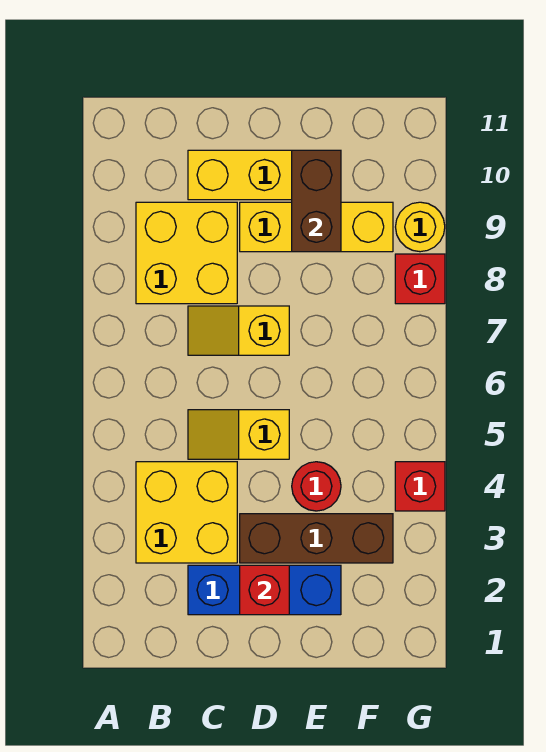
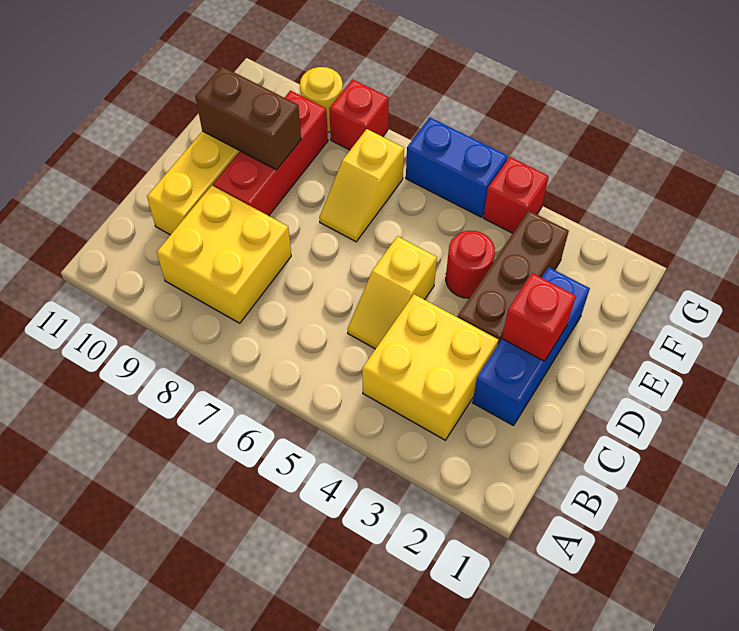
yellow slope C7:D7 level 1 top D -> yellow slope E7:F7 level 1 top F
yellow brick D9:F9 level 1 -> red brick D9:F9 level 1
none -> blue brick G5:G6 level 1

